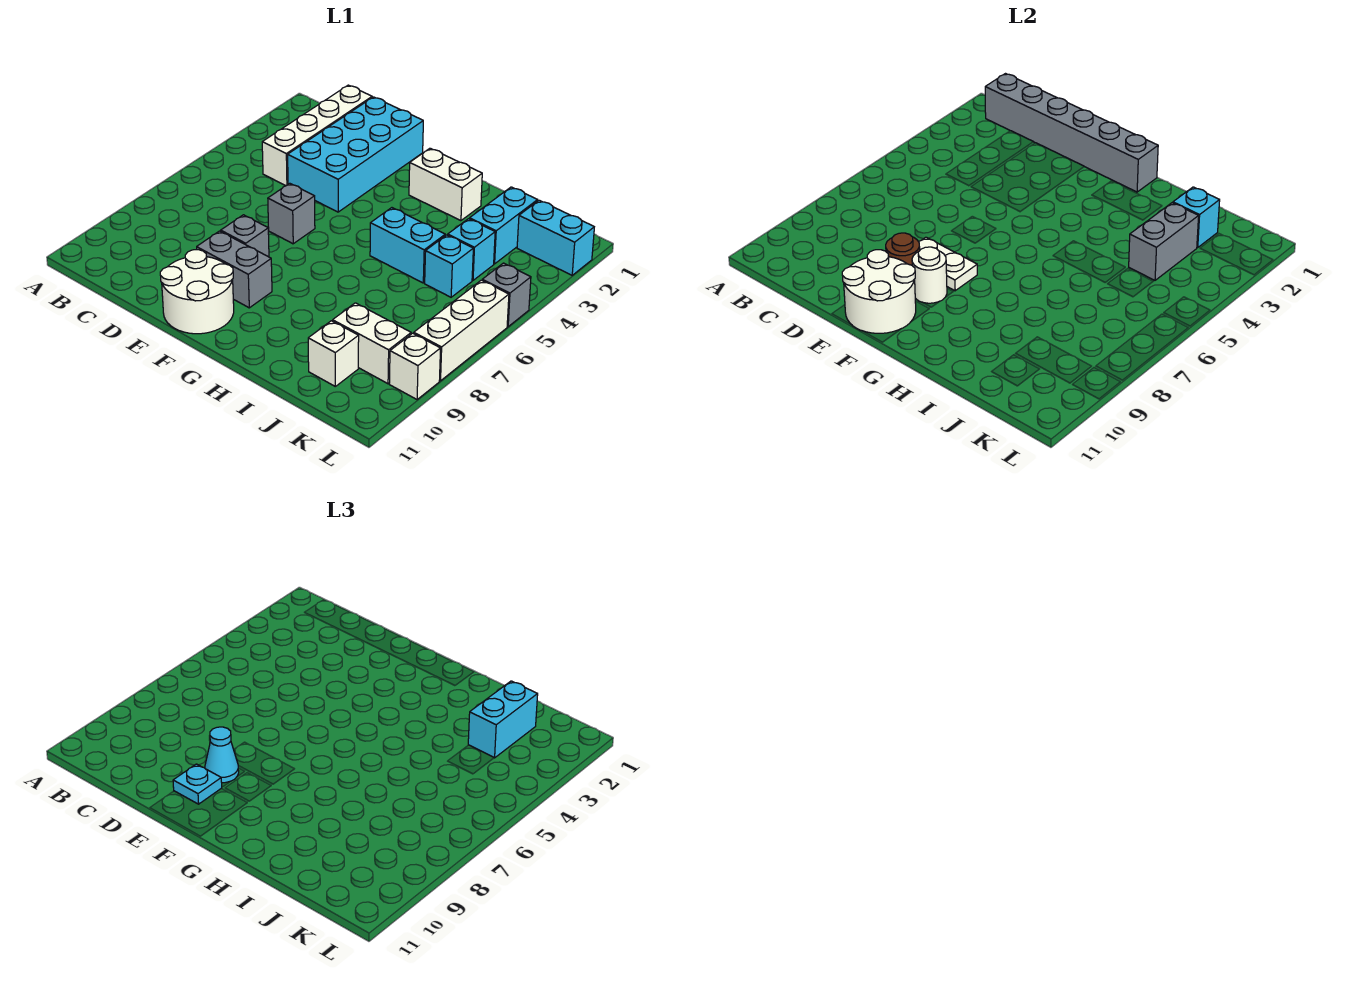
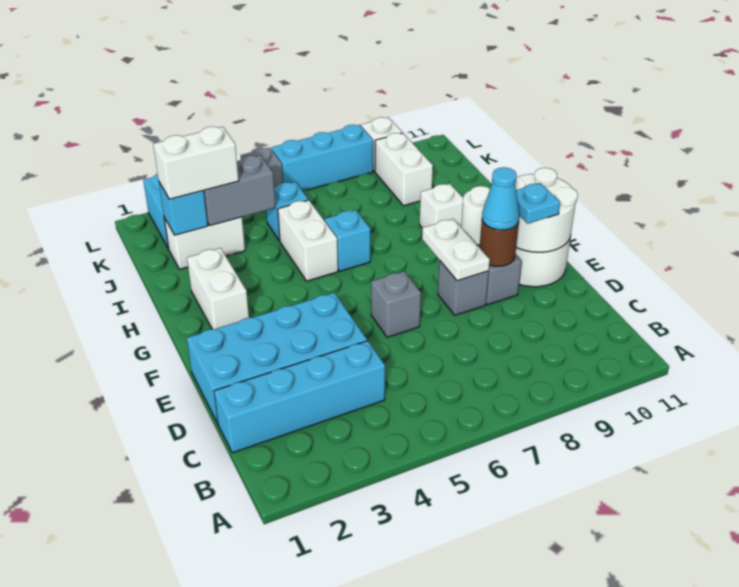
grey brick B1:G1 level 2 -> none
white brick C1:C4 level 1 -> cyan brick C1:C4 level 1
cyan brick H5:I5 level 1 -> white brick H5:I5 level 1
cyan brick J2:J3 level 1 -> white brick J2:J3 level 1
cyan brick J2:J3 level 3 -> white brick J2:J3 level 3
cyan brick J4 level 1 -> cyan brick H6 level 1
white brick J10 level 1 -> white brick H9 level 1
white brick L6:L8 level 1 -> cyan brick L6:L8 level 1

